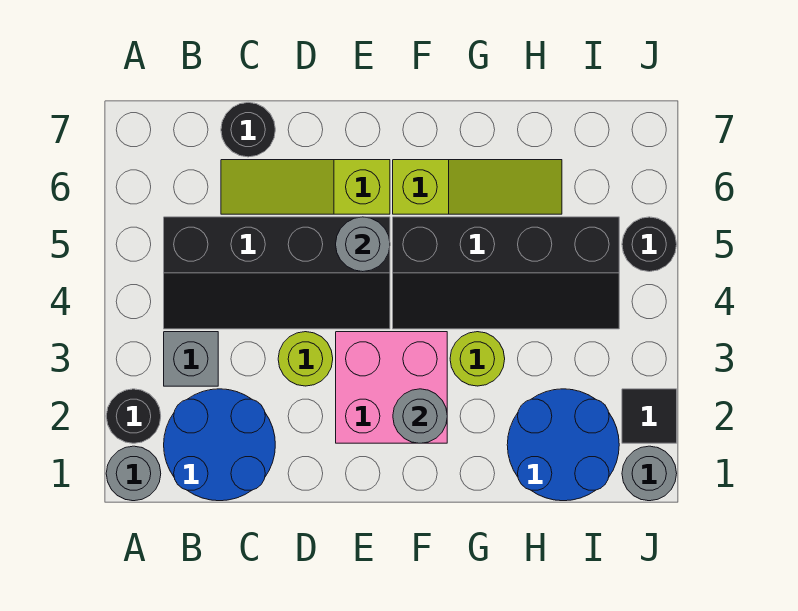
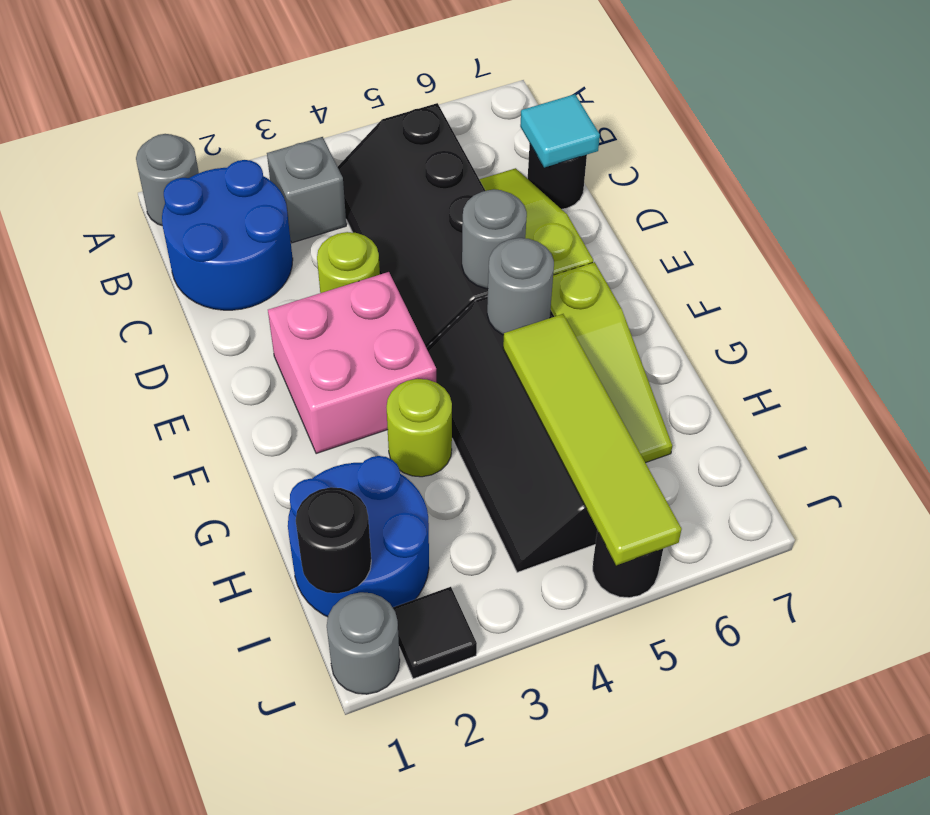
black round brick A2 level 1 -> black round brick I1 level 2
none -> cyan tile C7 level 2
grey round brick F2 level 2 -> grey round brick F5 level 2
none -> lime tile G5:J5 level 2

